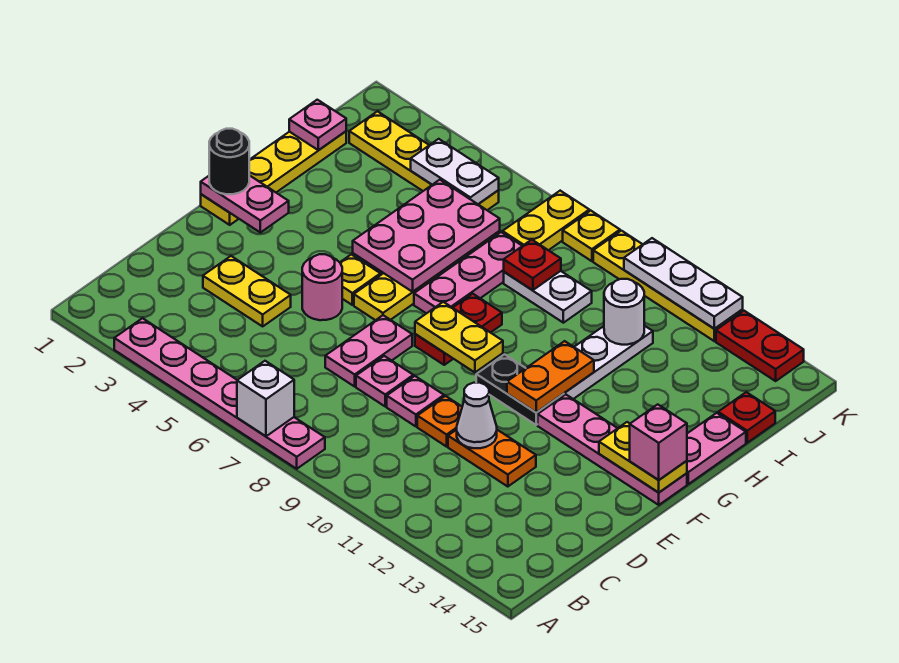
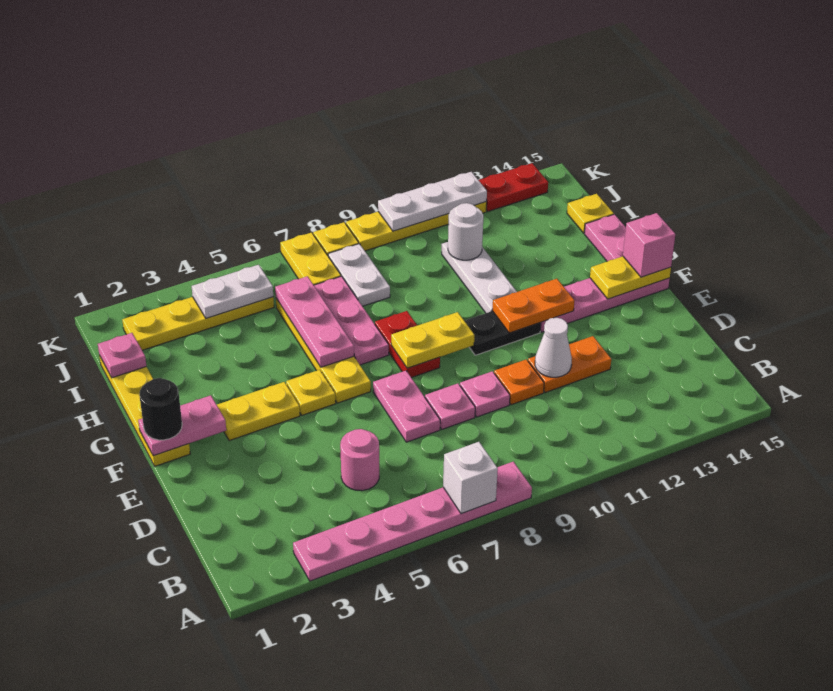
yellow plate D3:D4 level 1 -> yellow plate F3:F4 level 1
pink round brick E5 level 1 -> pink round brick C5 level 1
orange plate F11:G11 level 2 -> orange plate F11:F12 level 2
pink plate G5:I6 level 2 -> pink plate G6:I6 level 2
white plate I8:I9 level 1 -> white plate I8:J8 level 1
red plate I8 level 2 -> none
red plate I15 level 1 -> yellow plate I15 level 1

